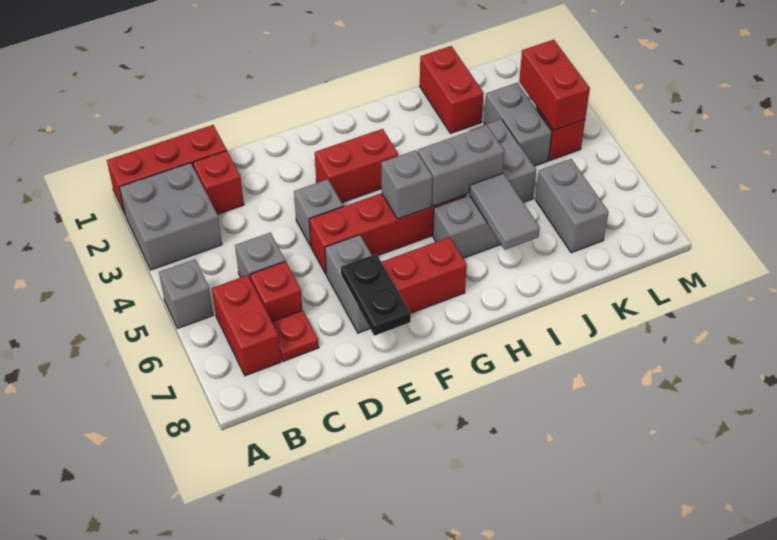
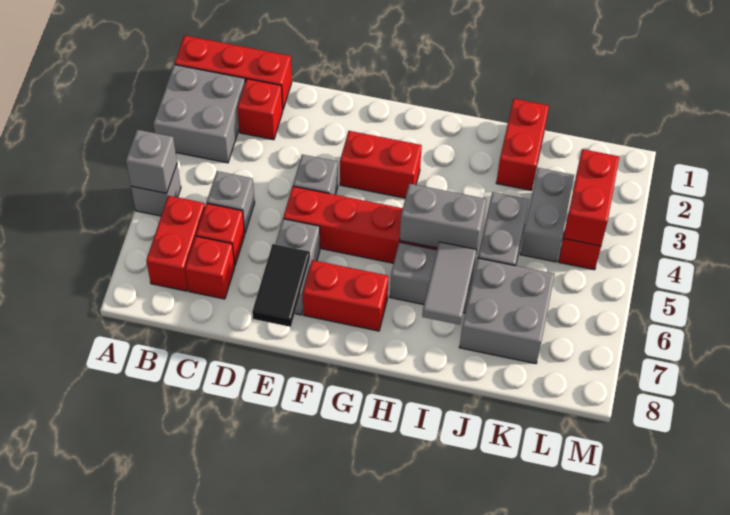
red plate C7 level 1 -> red brick C7 level 1
black plate E7:E8 level 2 -> black tile E7:E8 level 2
grey brick G5 level 2 -> grey brick A5 level 2
grey brick K6:K7 level 1 -> grey brick J6:K7 level 1

